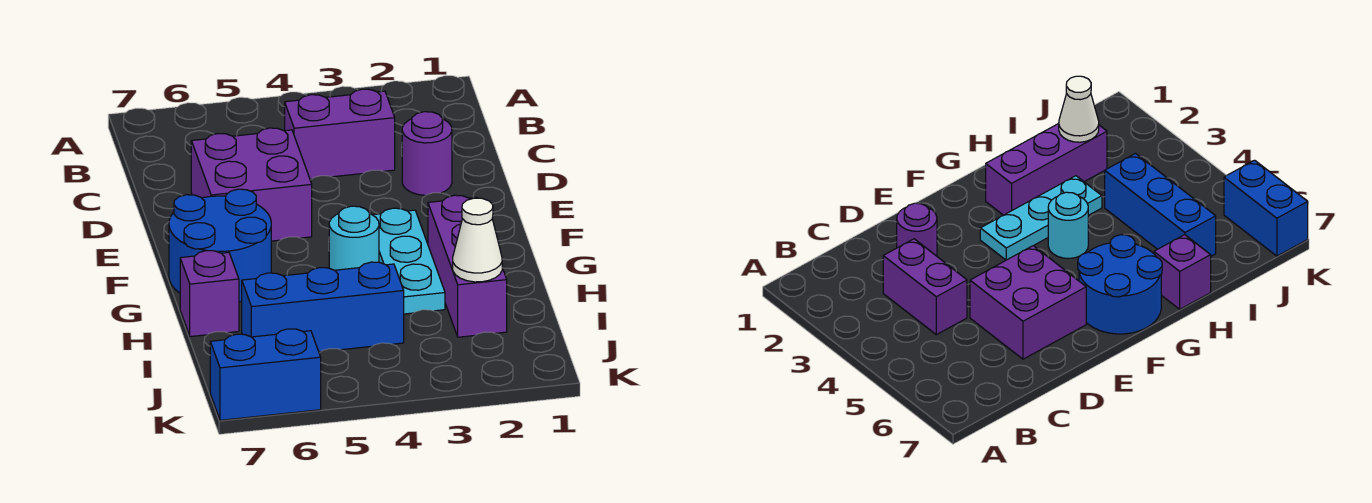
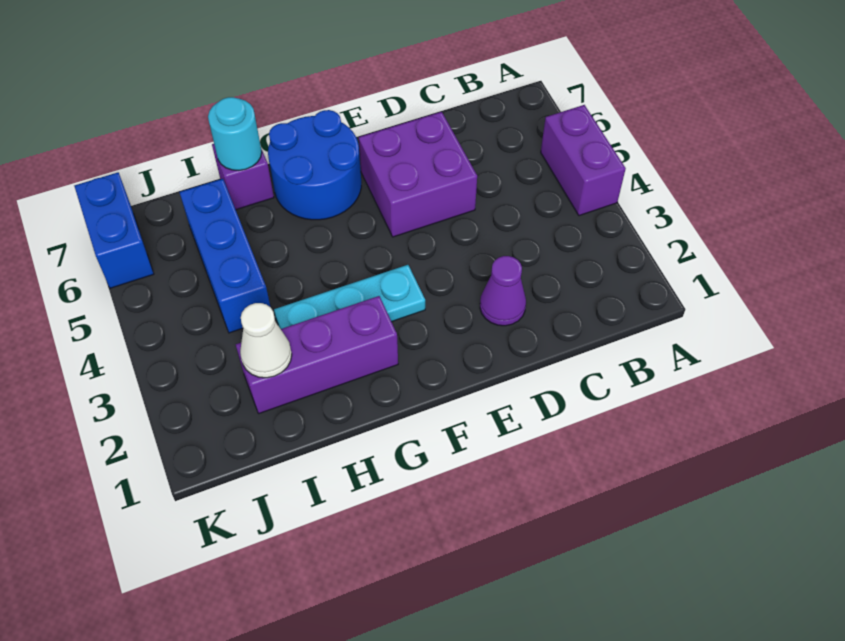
purple brick C3:C4 level 1 -> purple brick A4:A5 level 1
purple round brick D2 level 1 -> purple cone D2 level 1
cyan round brick G4 level 1 -> cyan round brick H7 level 2

